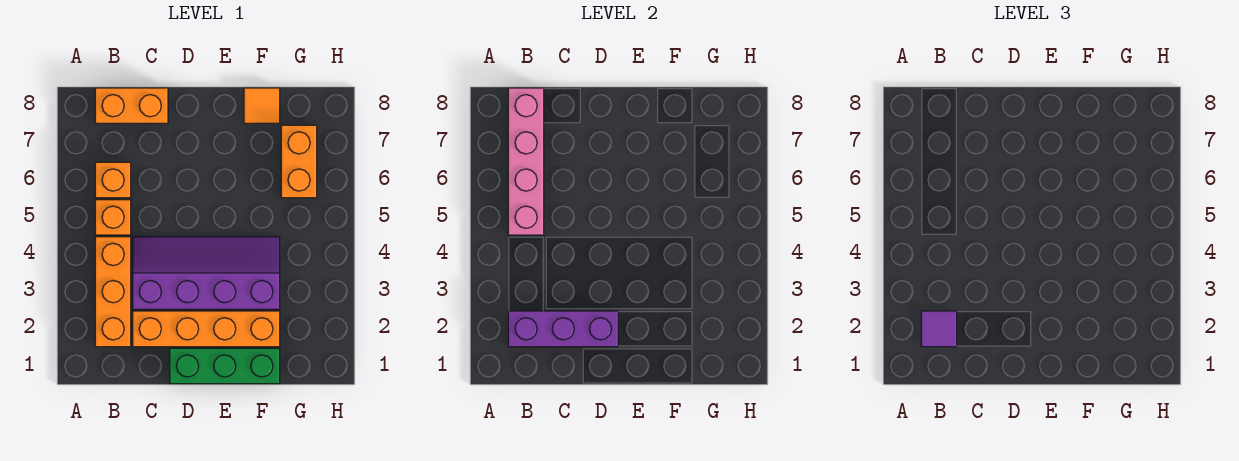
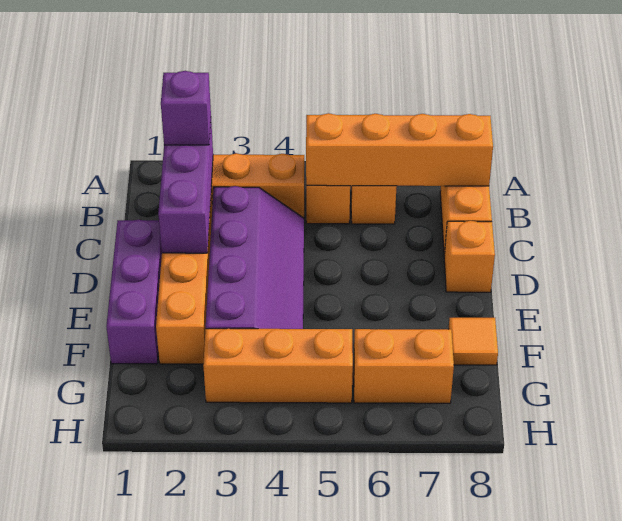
purple tile B2 level 3 -> purple brick B2 level 3
pink brick B5:B8 level 2 -> orange brick B5:B8 level 2
green brick D1:F1 level 1 -> purple brick D1:F1 level 1
none -> orange brick D8 level 1
none -> orange brick G3:G5 level 1

